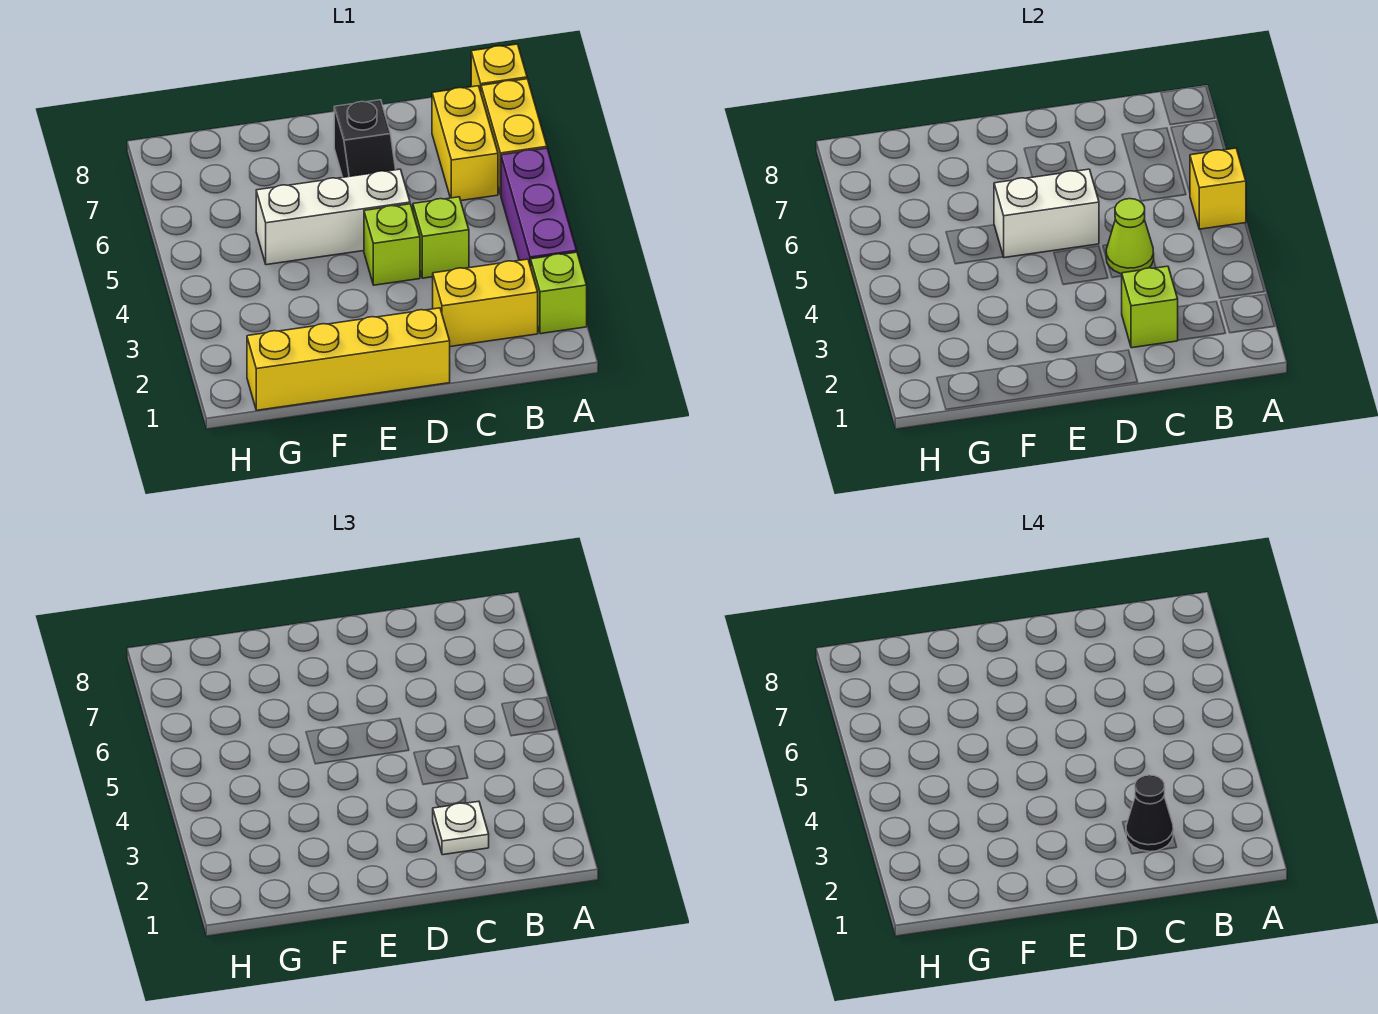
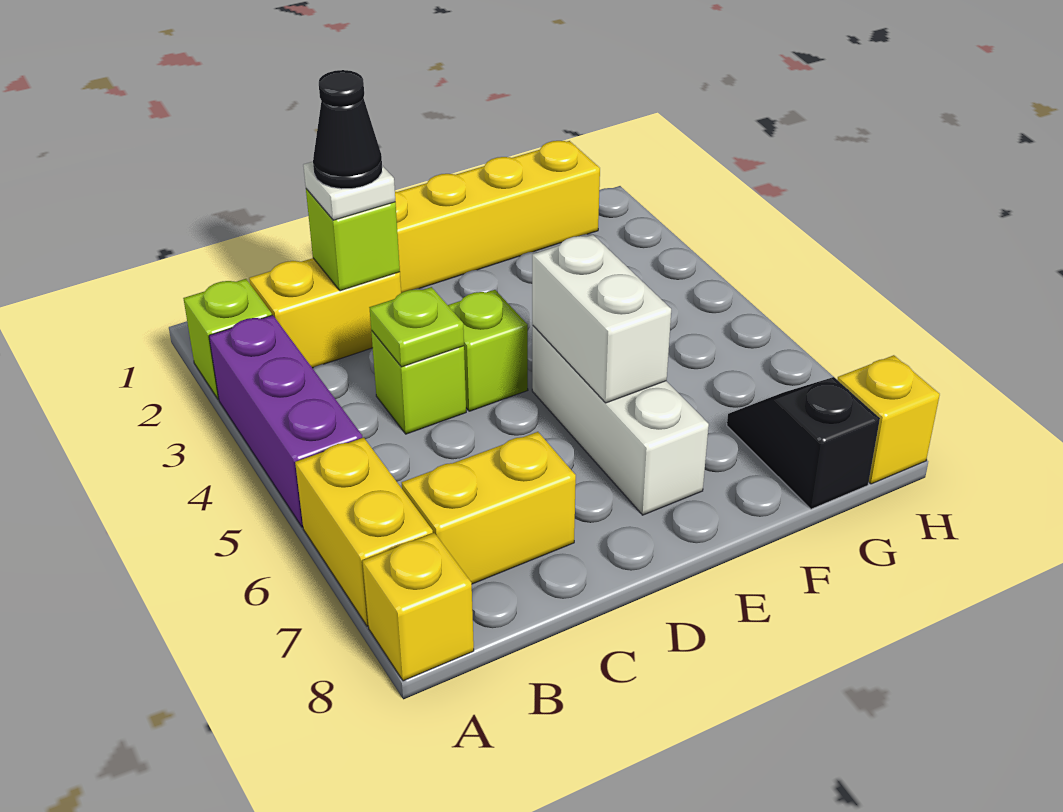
yellow brick A5 level 2 -> yellow brick H8 level 1
yellow brick B6:B7 level 1 -> yellow brick B7:C7 level 1
lime cone C4 level 2 -> lime plate C4 level 2
white brick D5:F5 level 1 -> white brick E5:E7 level 1
white brick D5:E5 level 2 -> white brick E5:E6 level 2
black slope D6:D7 level 1 top 7 -> black slope G7:G8 level 1 top 8

